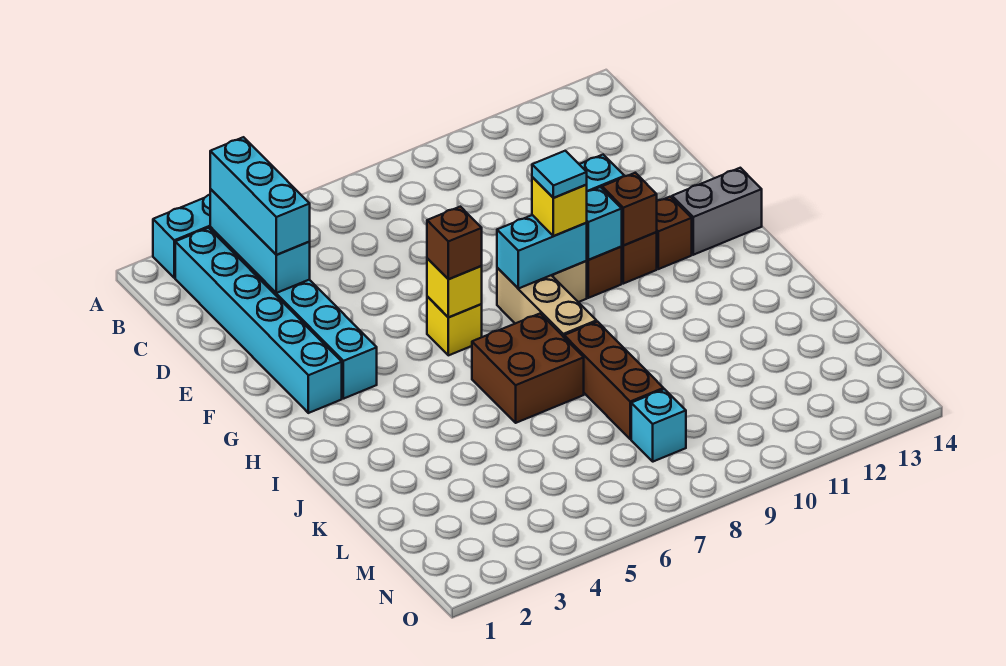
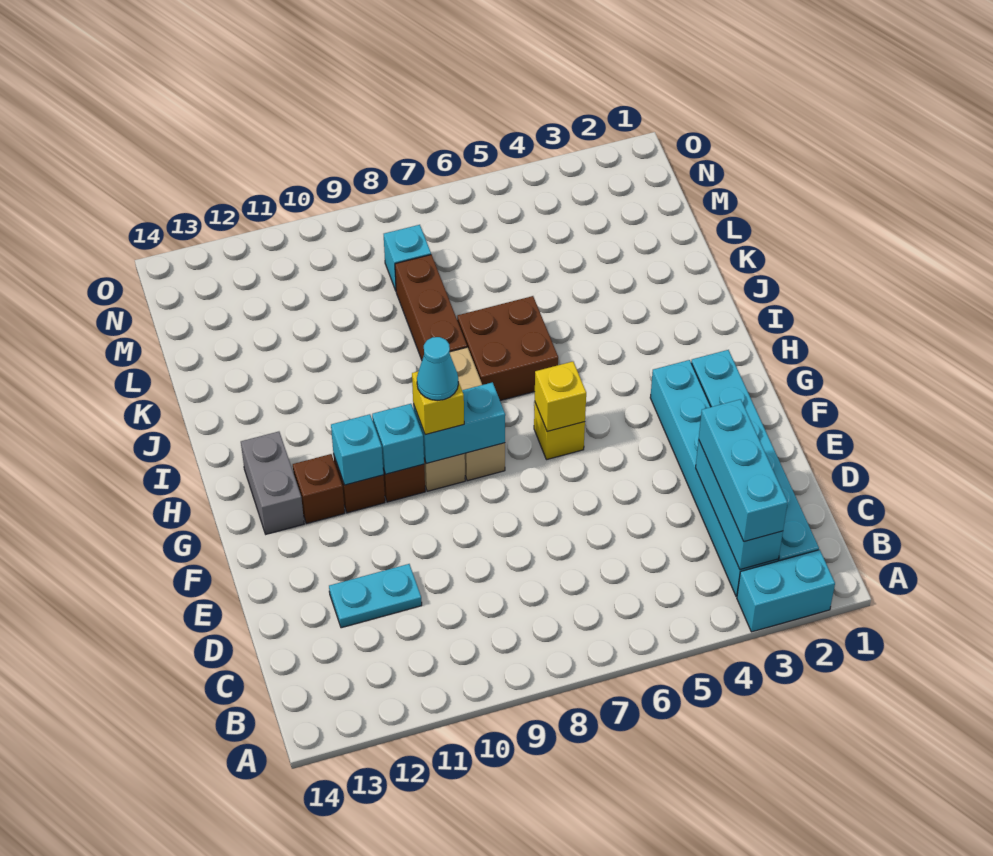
brown brick G6 level 3 -> none
cyan tile G9 level 4 -> cyan cone G9 level 4
brown brick G11 level 2 -> cyan brick G11 level 2
grey brick G13:G14 level 1 -> grey brick G13:H13 level 1

